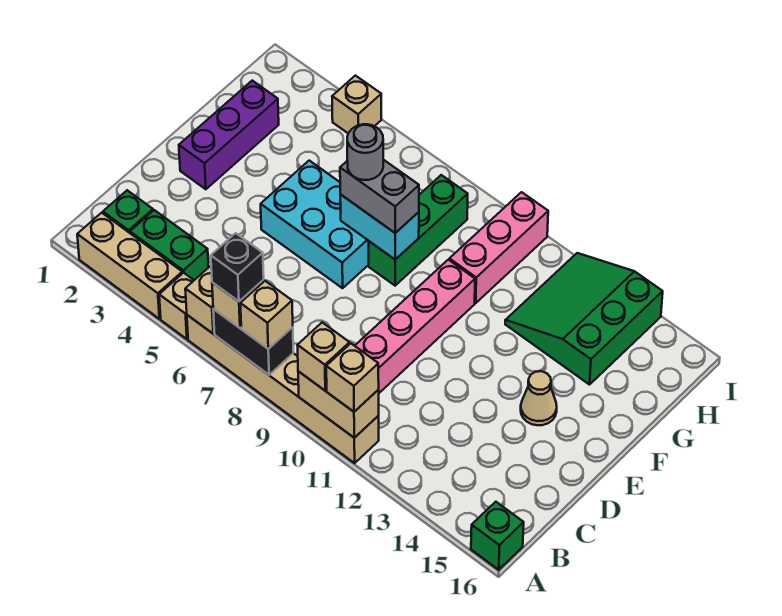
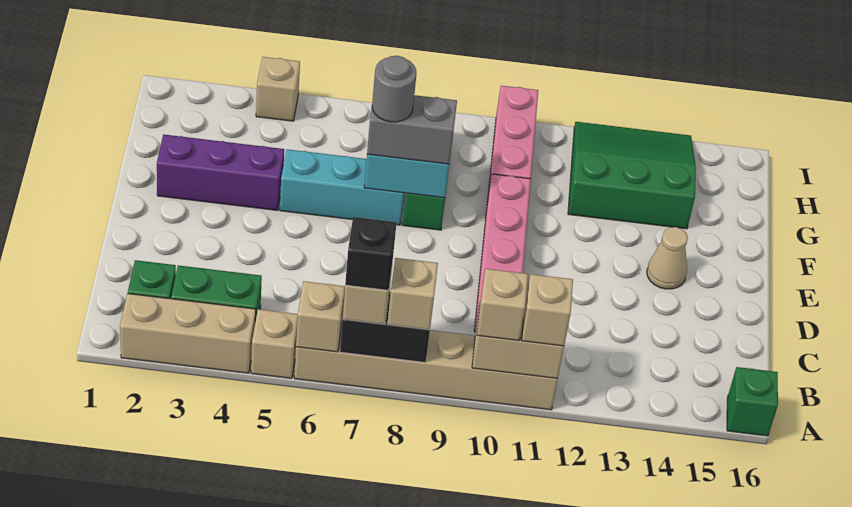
purple brick E2:G2 level 1 -> purple brick F2:F4 level 1
cyan brick E5:F7 level 1 -> cyan brick F5:F7 level 1
green slope G12:I14 level 1 top 14 -> green slope G12:I14 level 1 top G

